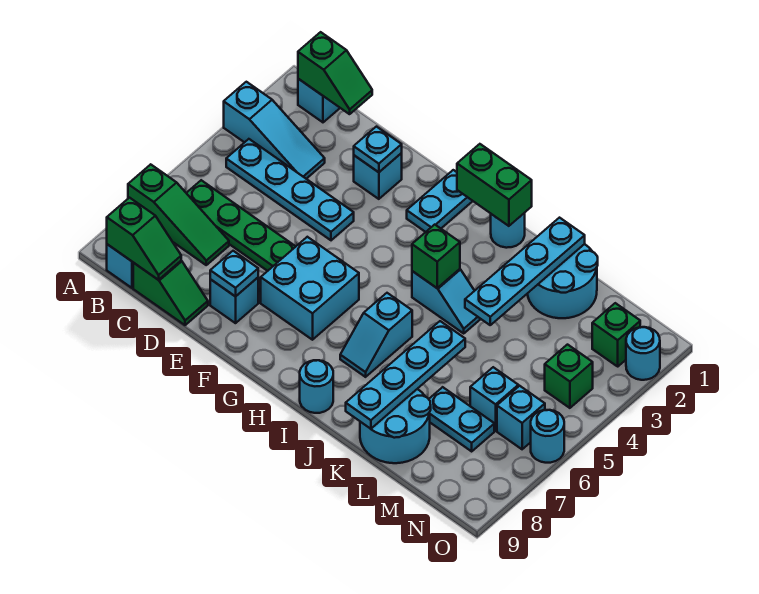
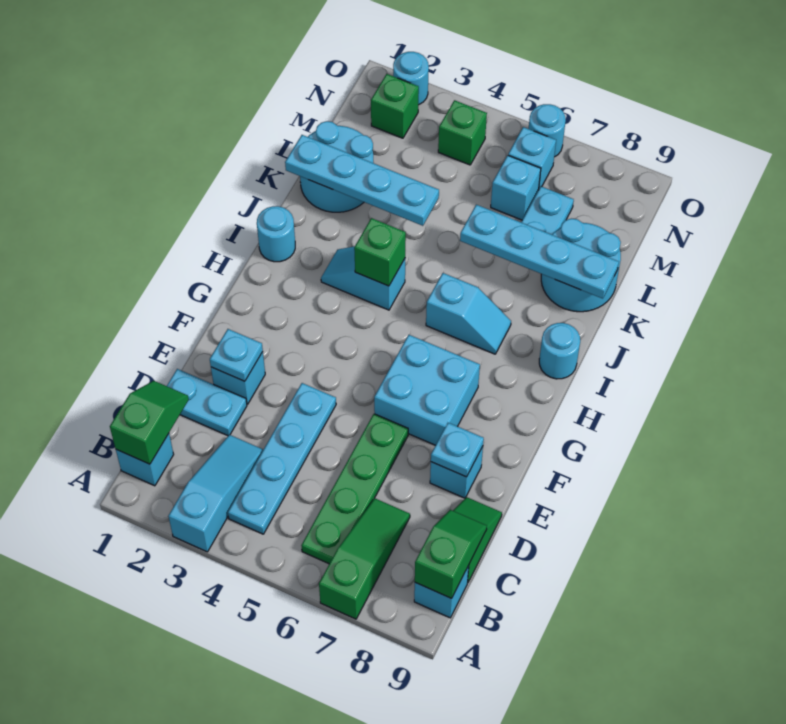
cyan plate G1:G2 level 1 -> cyan plate D1:D2 level 1
green brick H1:I1 level 2 -> none
cyan slope I4:J4 level 1 top I -> cyan slope I3:I4 level 1 top 4

